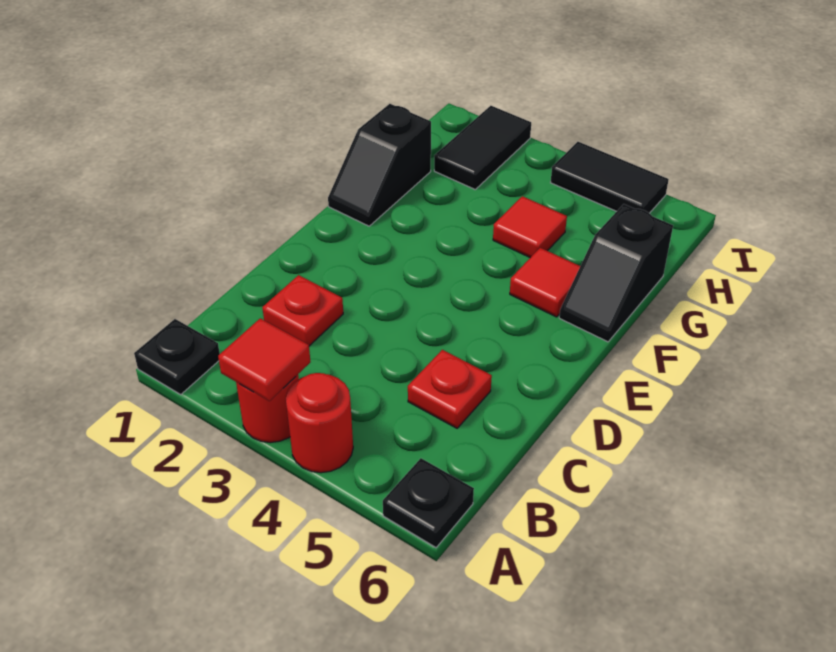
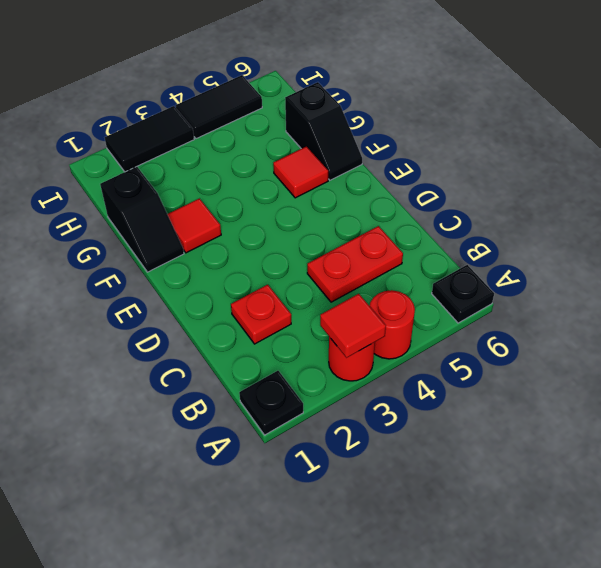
red plate C5 level 1 -> red plate C4:C5 level 1
red tile G4 level 1 -> red tile F2 level 1
black tile H2:I2 level 1 -> black tile I2:I3 level 1

